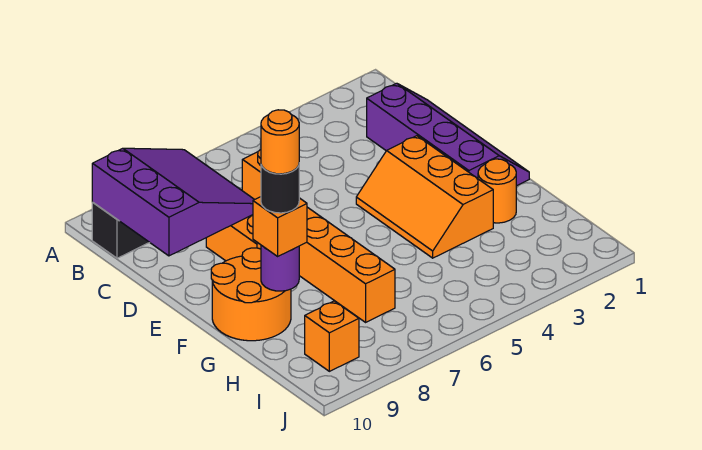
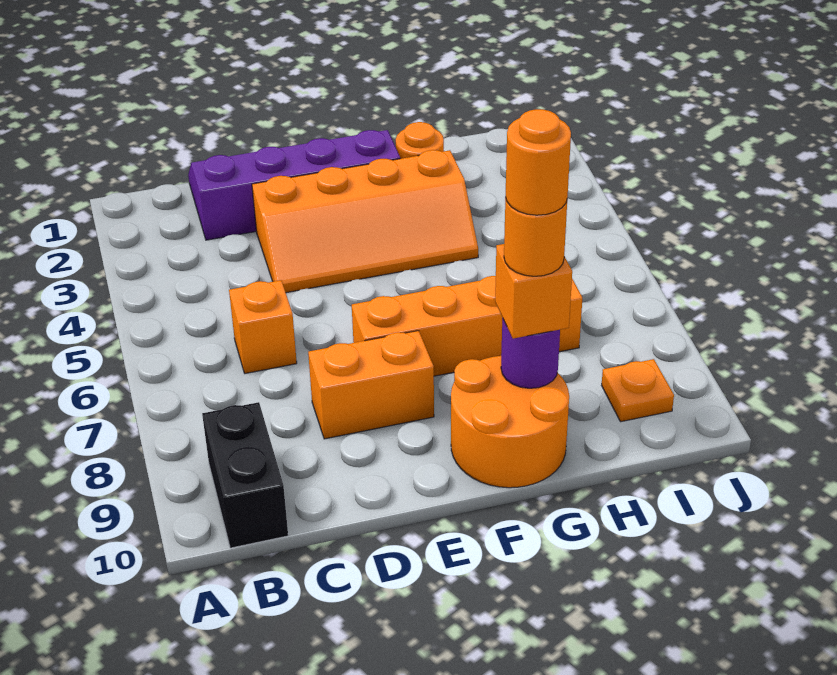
purple slope B8:D10 level 2 top 10 -> none
orange slope E3:G4 level 1 top 3 -> orange slope D3:G4 level 1 top 3
black round brick G9 level 4 -> orange round brick G9 level 4
orange brick I9 level 1 -> orange plate I9 level 1

